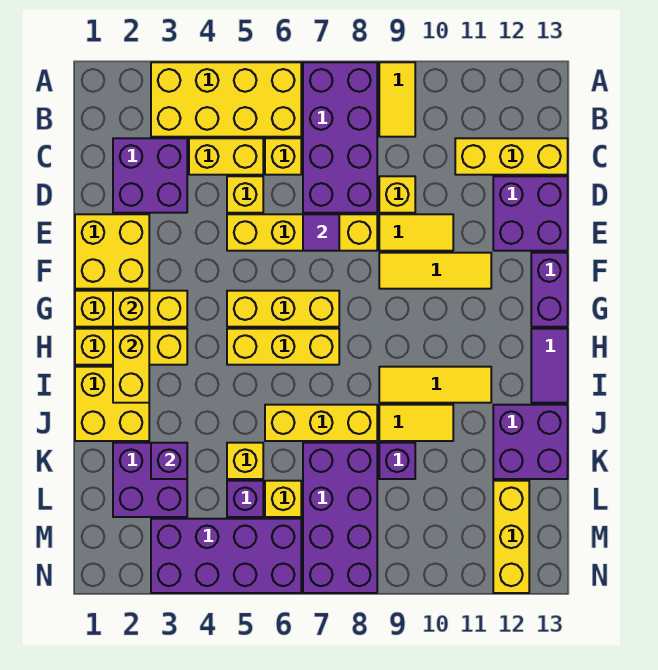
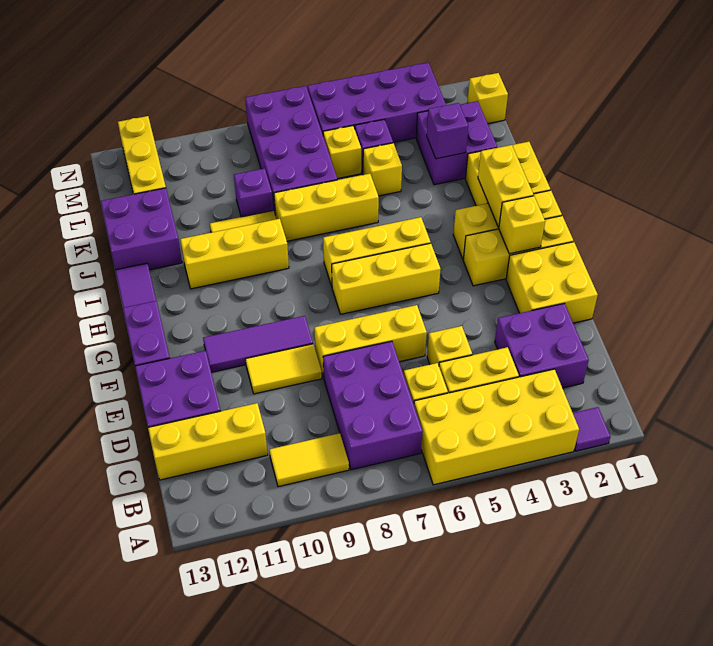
purple brick A7:D8 level 1 -> purple brick B7:D8 level 1
yellow tile A9:B9 level 1 -> yellow tile B9:B10 level 1
yellow brick D9 level 1 -> yellow brick M1 level 1
yellow brick E5:E8 level 1 -> yellow brick E6:E8 level 1
purple tile E7 level 2 -> purple tile A2 level 1
yellow tile F9:F11 level 1 -> purple tile F9:F11 level 1
yellow tile I9:I11 level 1 -> yellow brick I9:I11 level 1

